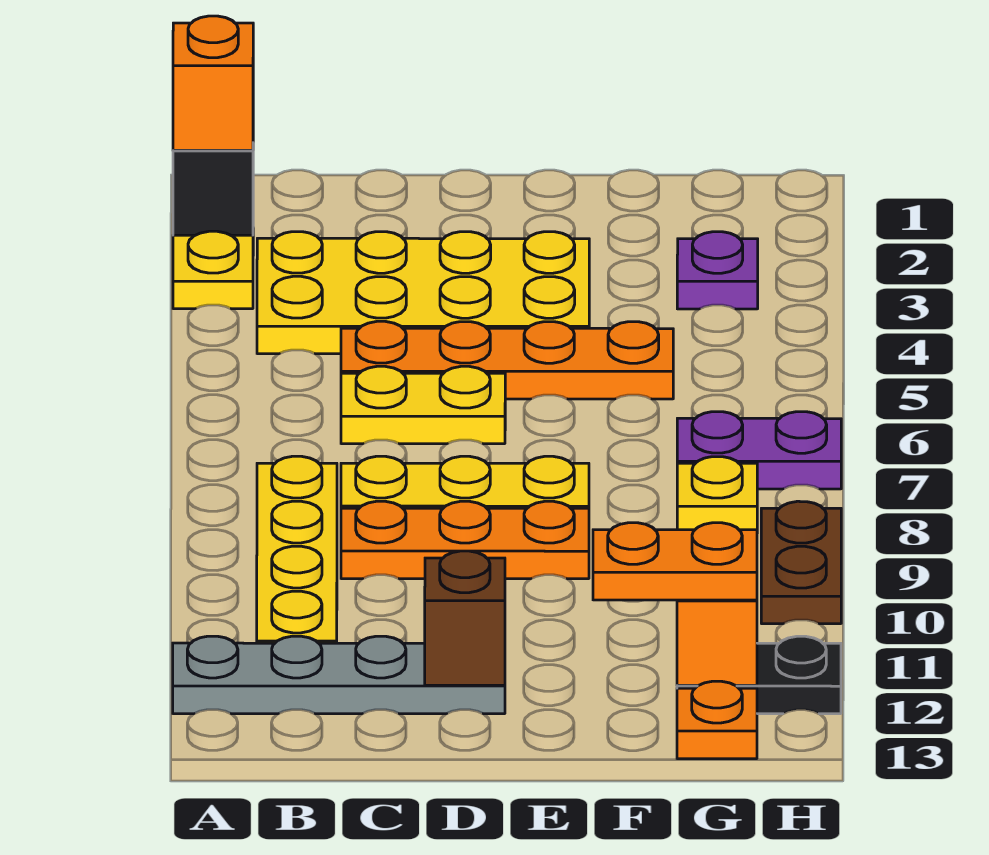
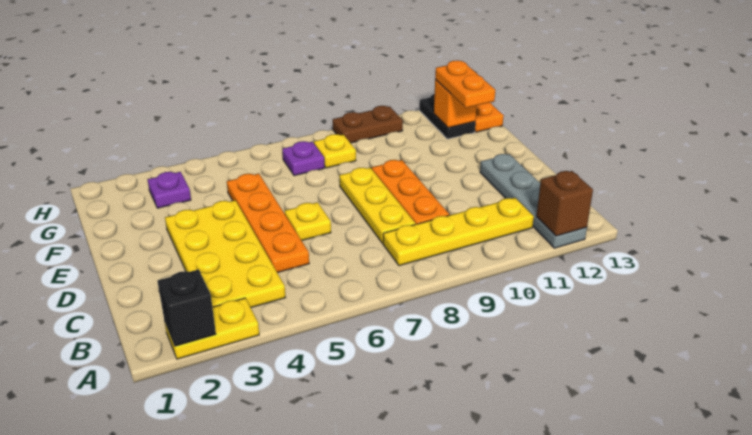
orange brick A2 level 3 -> none
yellow plate C6:D6 level 1 -> yellow plate D6 level 1
brown brick D12 level 2 -> brown brick A12 level 2
purple plate G7:H7 level 1 -> purple plate G7 level 1

